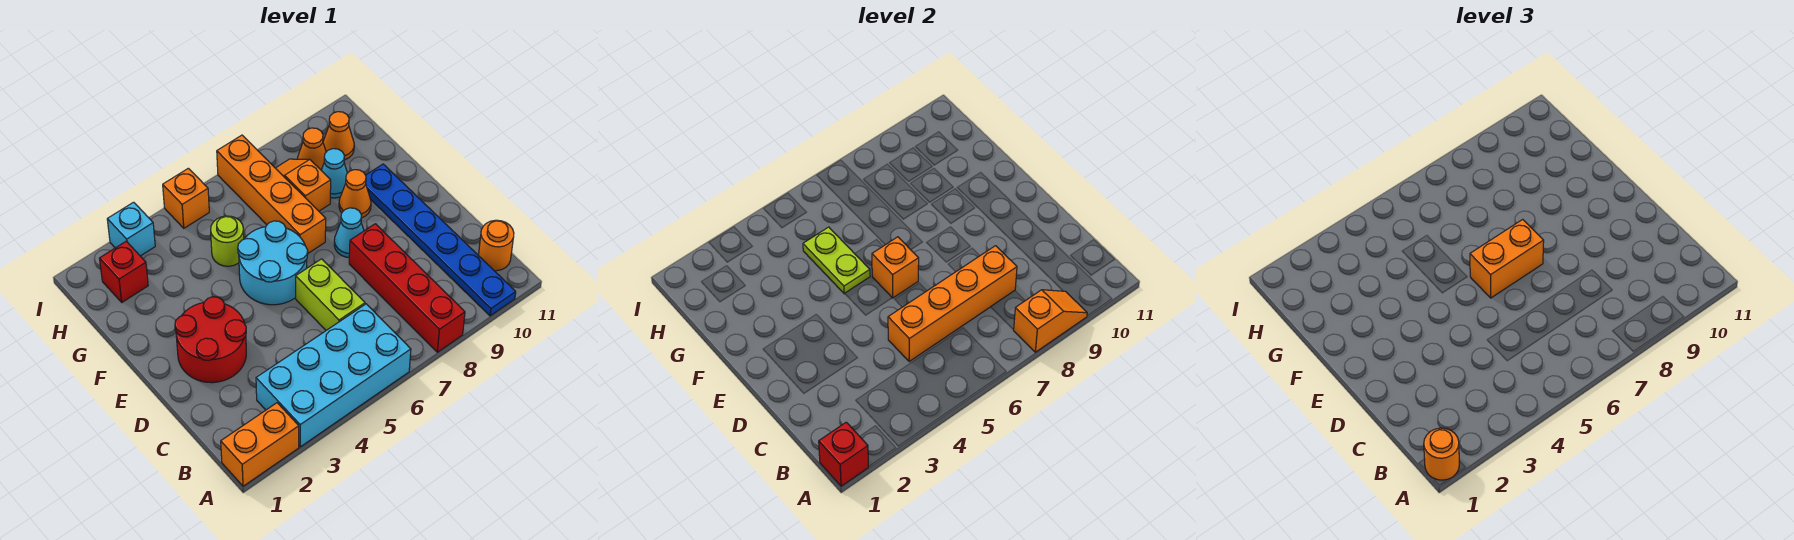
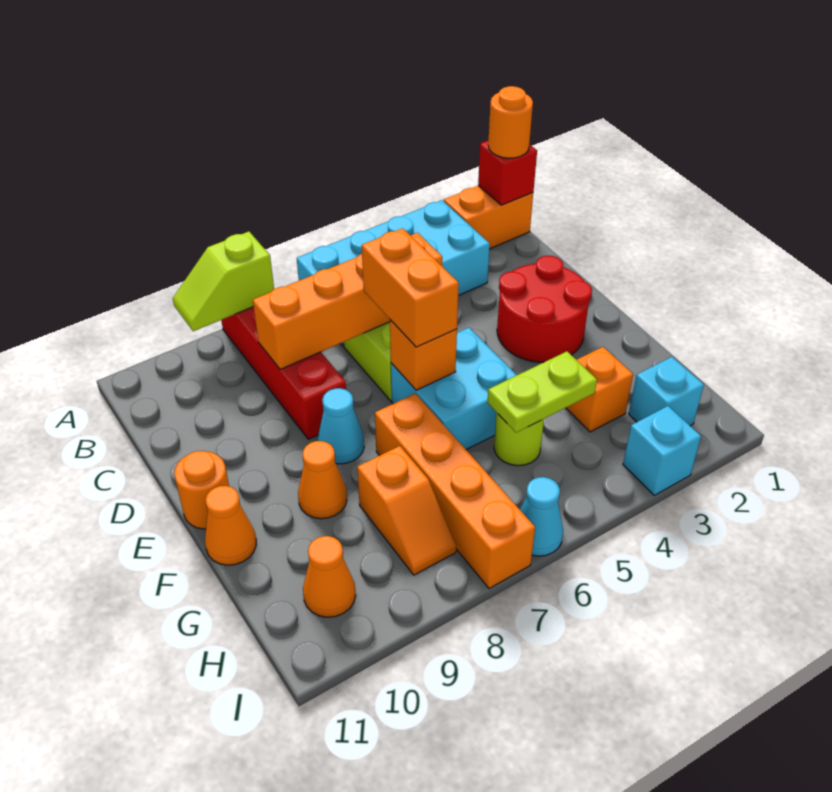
orange slope A8:A9 level 2 top 8 -> lime slope A8:A9 level 2 top 8
blue plate A10:F10 level 1 -> none
orange round brick B11 level 1 -> orange round brick E11 level 1
cyan round brick E5:F6 level 1 -> cyan brick E5:F6 level 1
orange brick E6:E7 level 3 -> orange brick D6:E6 level 3
lime plate F5:G5 level 2 -> lime plate G4:G5 level 2
cyan cone G9 level 1 -> cyan cone I6 level 1
red brick H2 level 1 -> cyan brick H2 level 1
orange cone H9 level 1 -> orange cone F11 level 1
orange brick I5 level 1 -> orange brick G3 level 1

